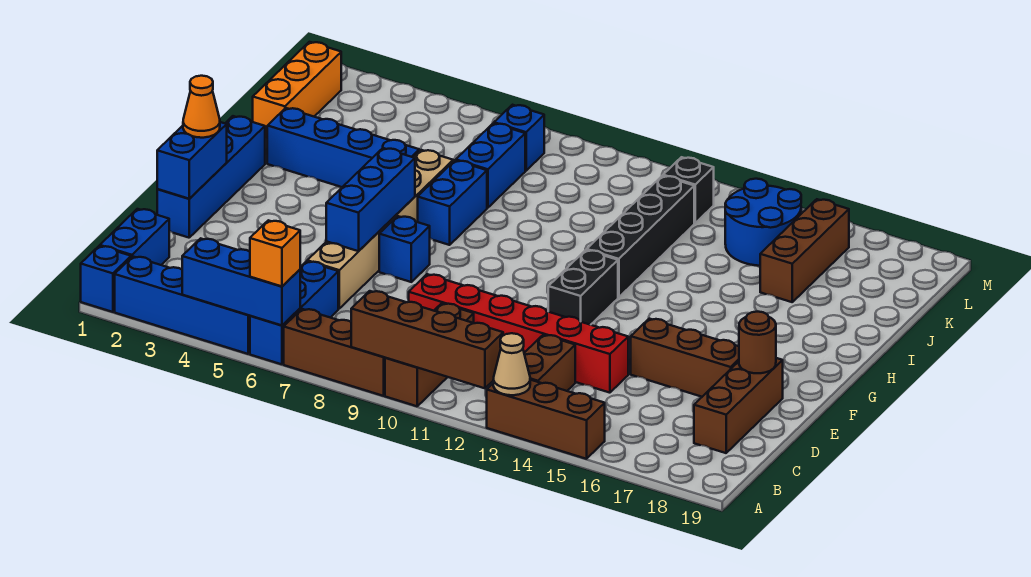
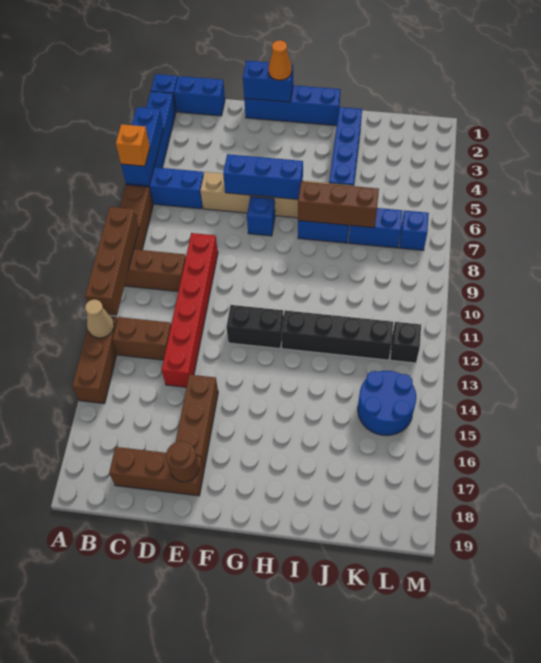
orange brick J1:L1 level 1 -> none
brown brick J16:L16 level 1 -> brown brick H7:J7 level 2

